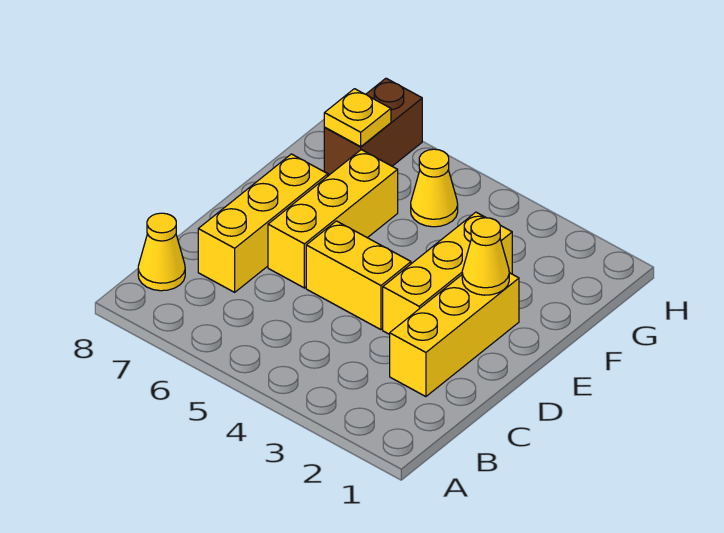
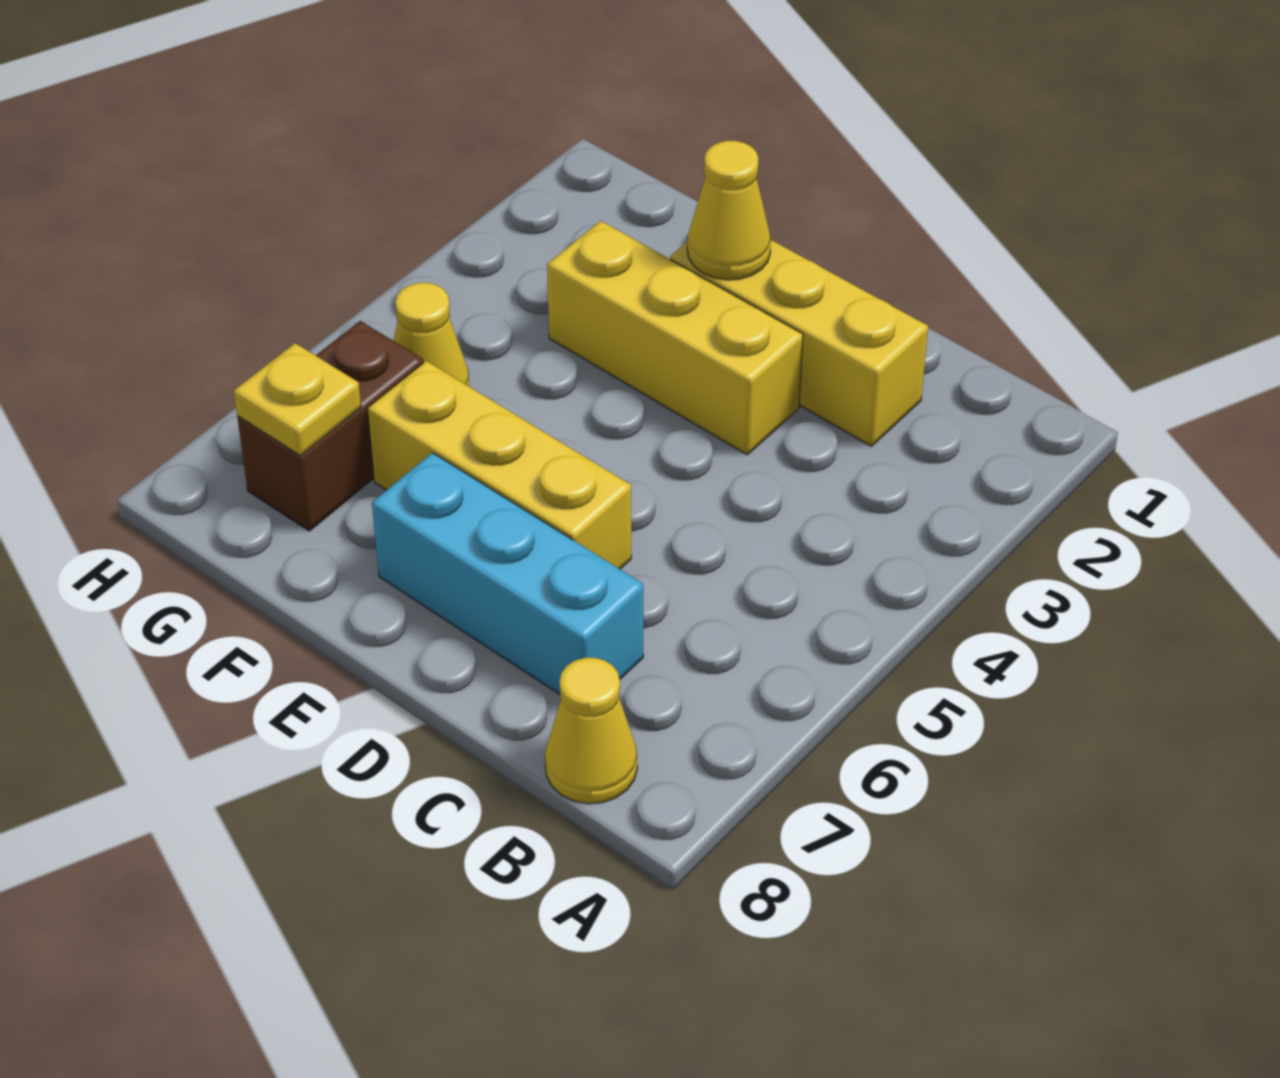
yellow brick C7:E7 level 1 -> cyan brick C7:E7 level 1
yellow brick D4:D5 level 1 -> none
brown brick G7:H7 level 1 -> brown brick G6:G7 level 1

